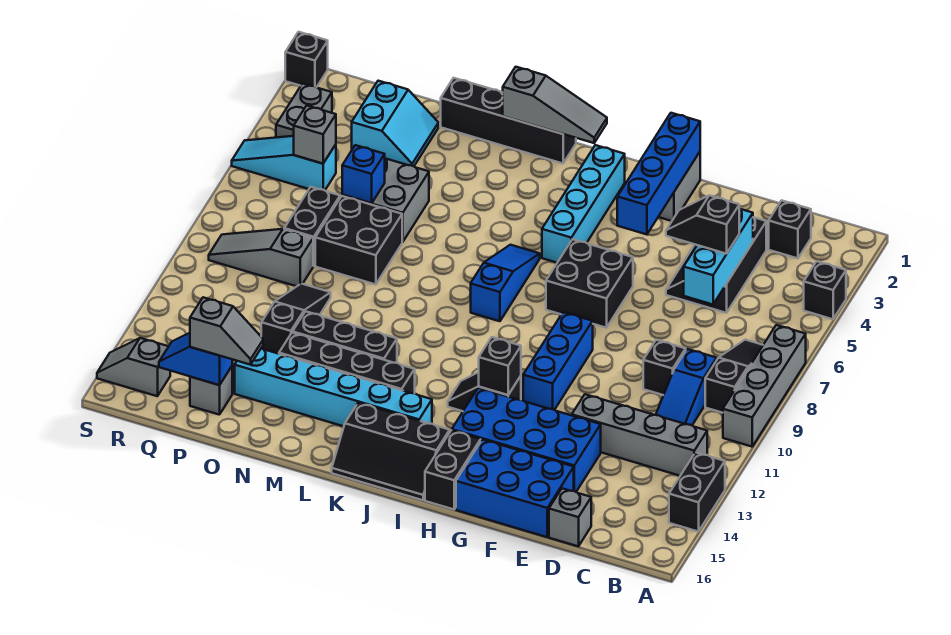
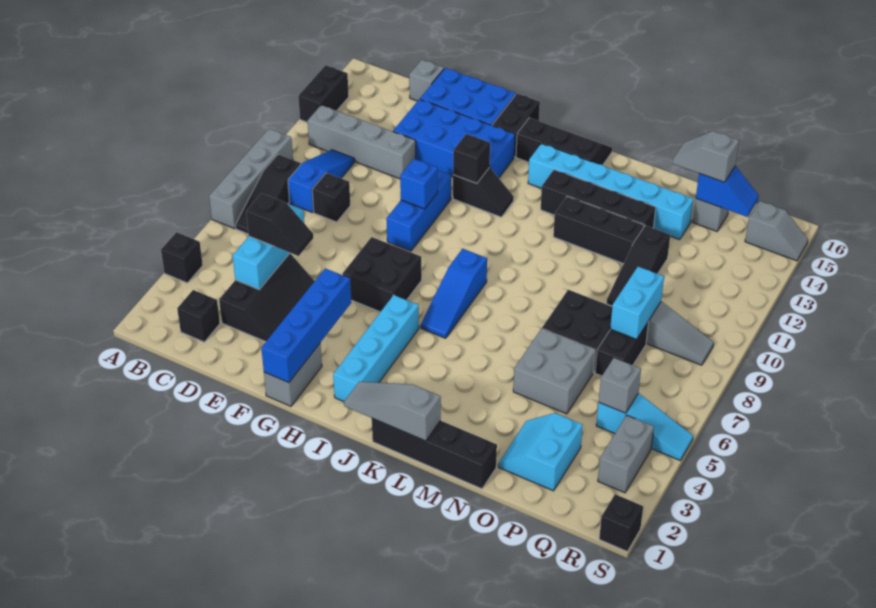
blue brick O6 level 2 -> blue brick G10 level 2
none -> cyan brick P8:P9 level 2

